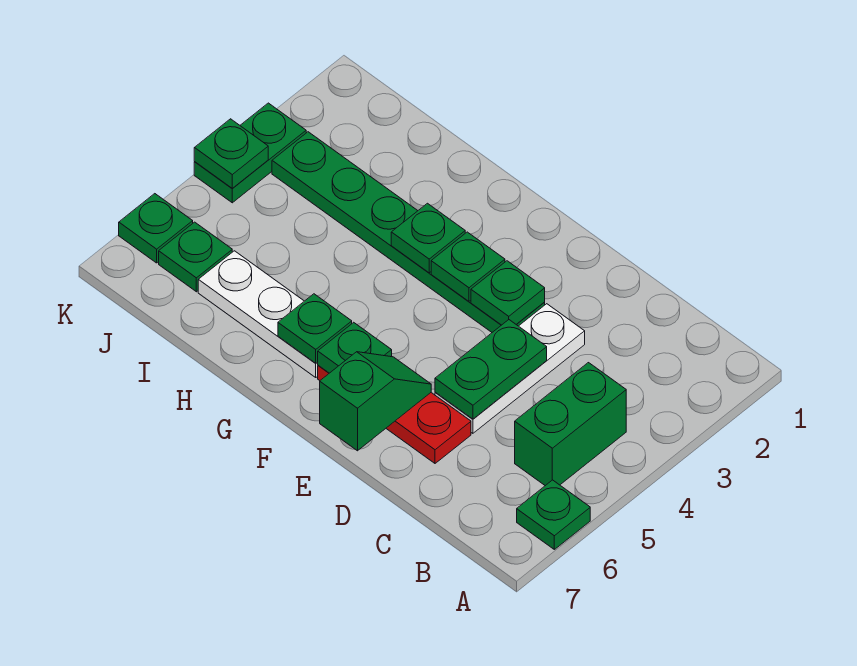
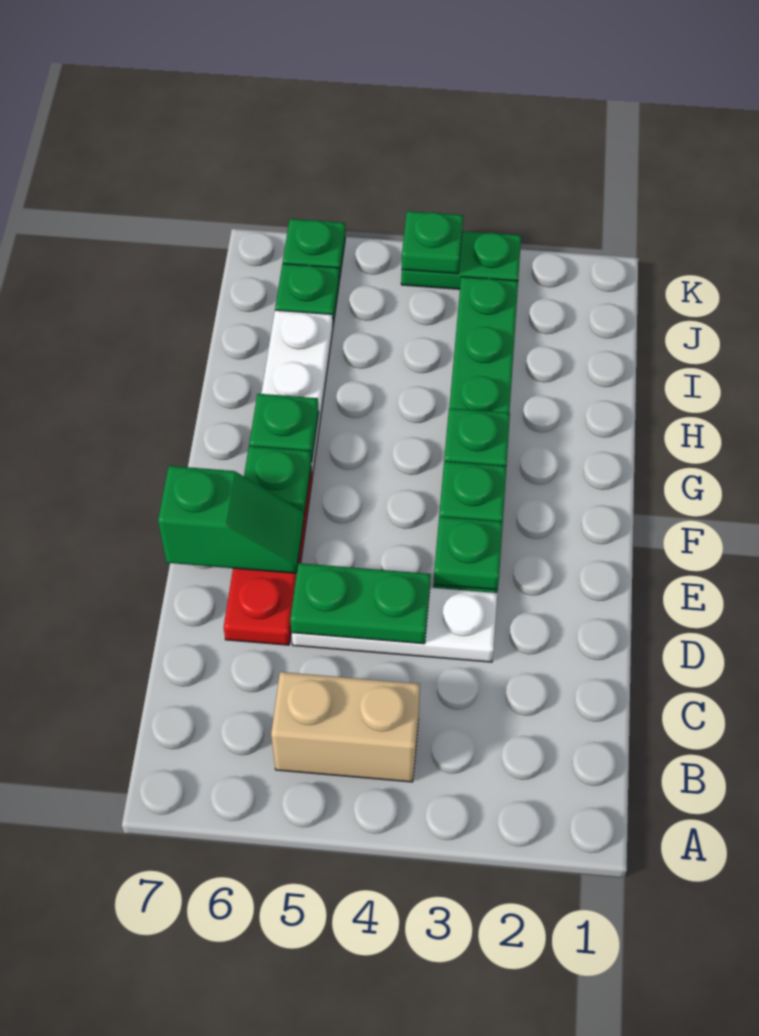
green plate A6 level 1 -> none
green brick B4:B5 level 1 -> tan brick B4:B5 level 1

